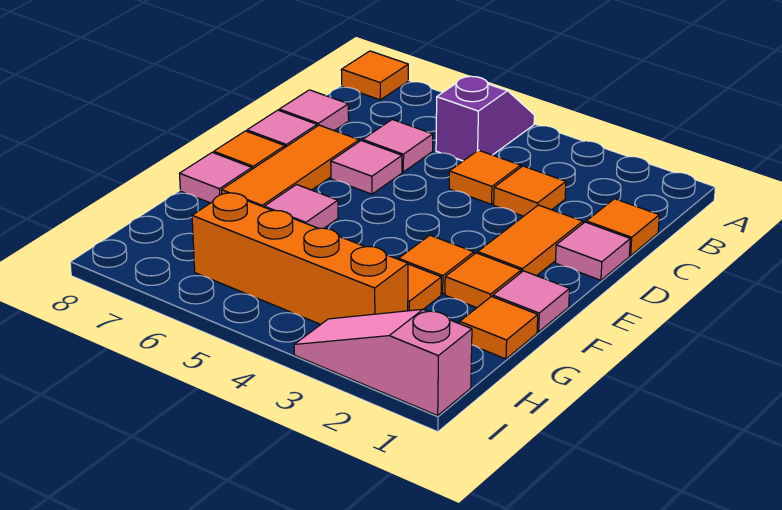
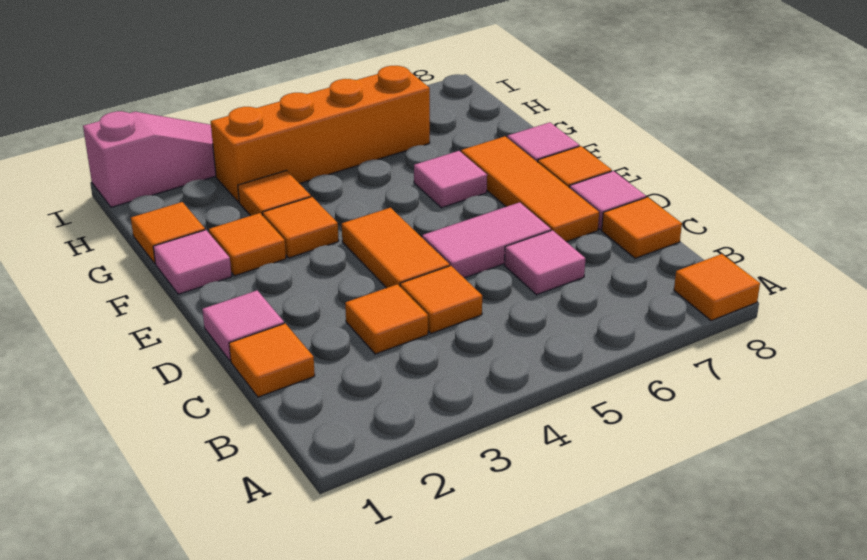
purple slope A5:B5 level 1 top B -> none
pink tile C8 level 1 -> orange tile C8 level 1
orange tile D2:E2 level 1 -> orange tile D4:E4 level 1
pink tile D6 level 1 -> pink tile D5:D6 level 1

